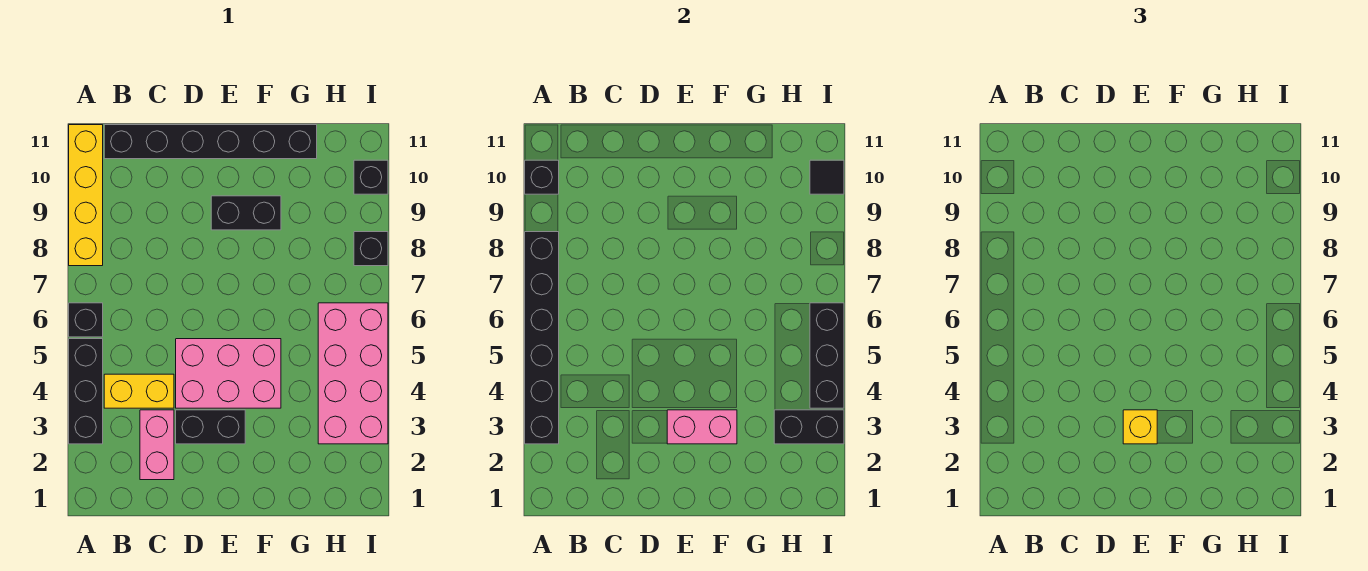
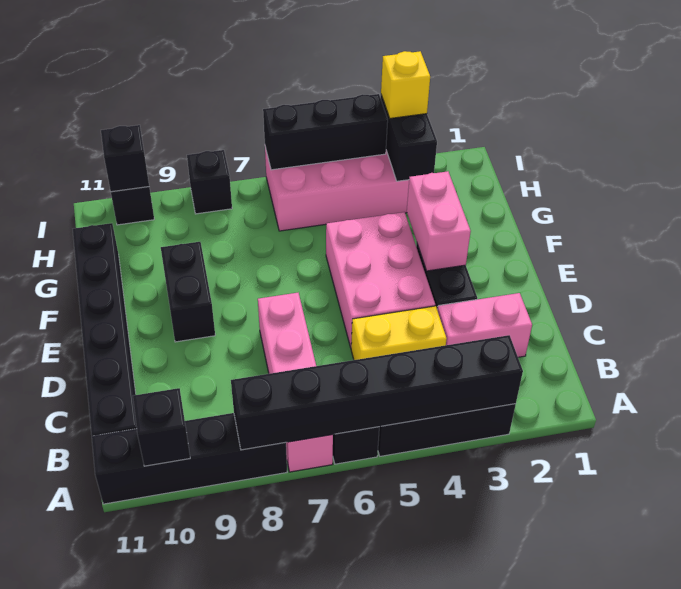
none -> pink brick A7:D7 level 1
yellow brick A8:A11 level 1 -> black brick A8:A11 level 1
yellow brick B4:C4 level 1 -> yellow brick C4:C5 level 1
yellow brick E3 level 3 -> yellow brick I3 level 3
black tile I10 level 2 -> black brick I10 level 2

